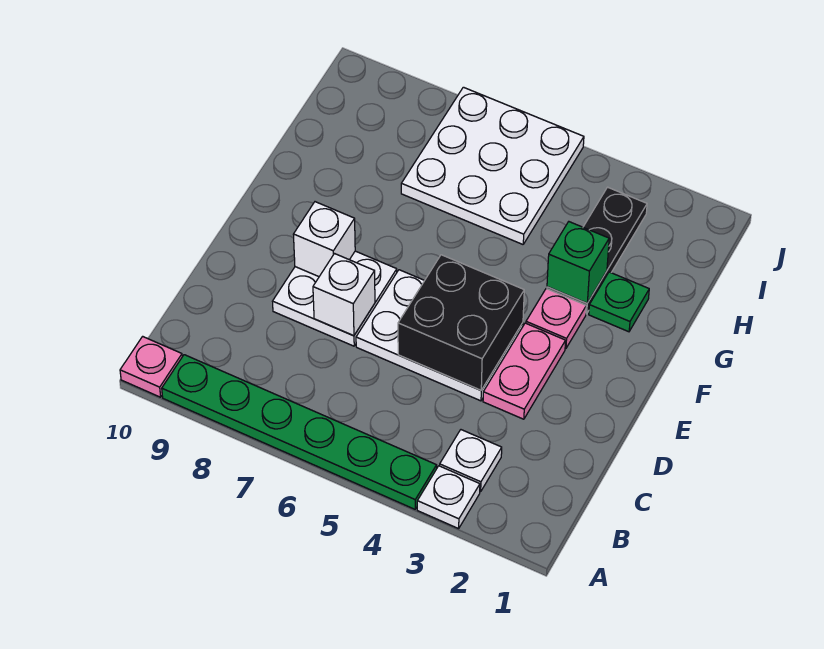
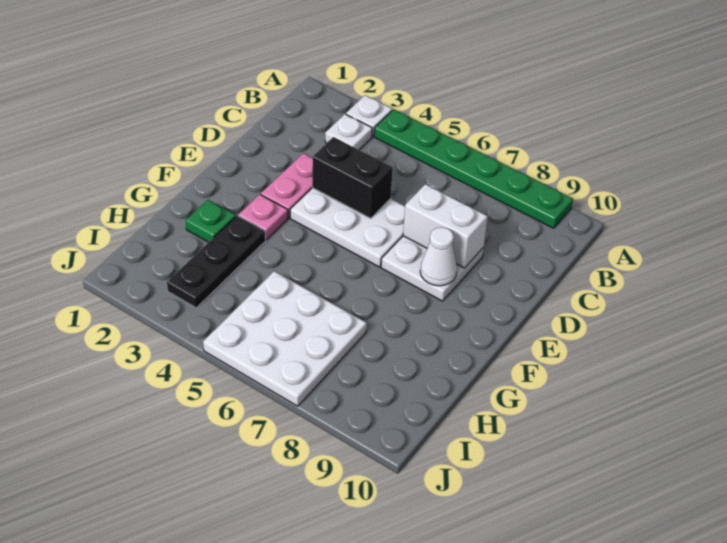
pink plate A10 level 1 -> none
black brick D4:E5 level 2 -> black brick D4:D5 level 2
white brick D7 level 2 -> white brick D7:D8 level 2
white brick E8 level 2 -> white cone E8 level 2
green brick G3 level 2 -> none

